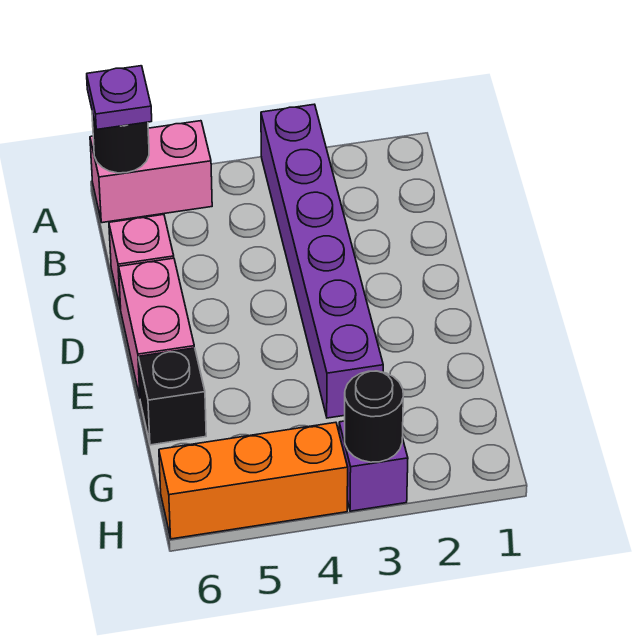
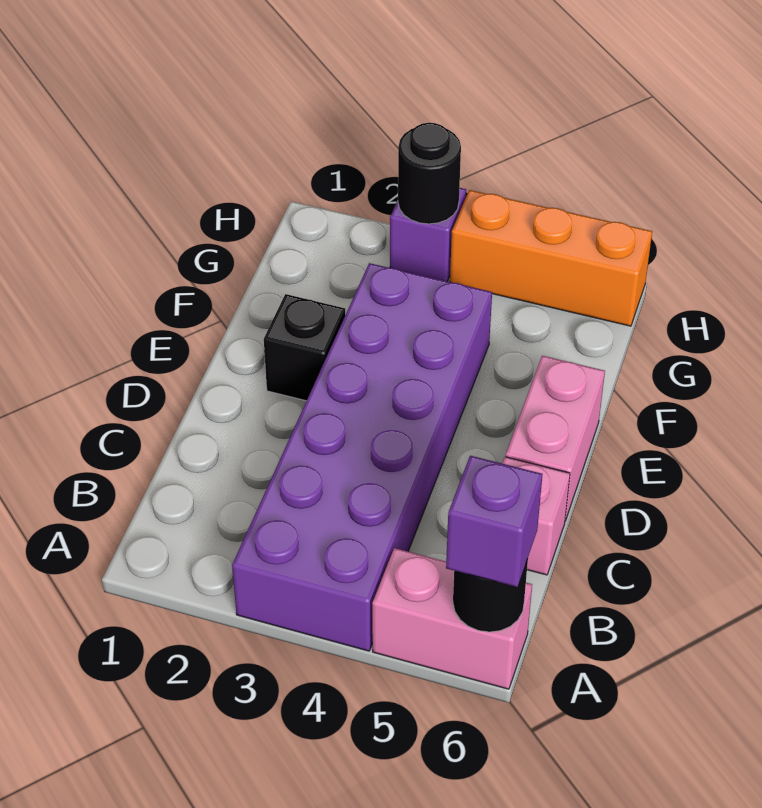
purple brick A3:F3 level 1 -> purple brick A3:F4 level 1
purple plate A6 level 3 -> purple brick A6 level 3
black brick F6 level 1 -> black brick E2 level 1

